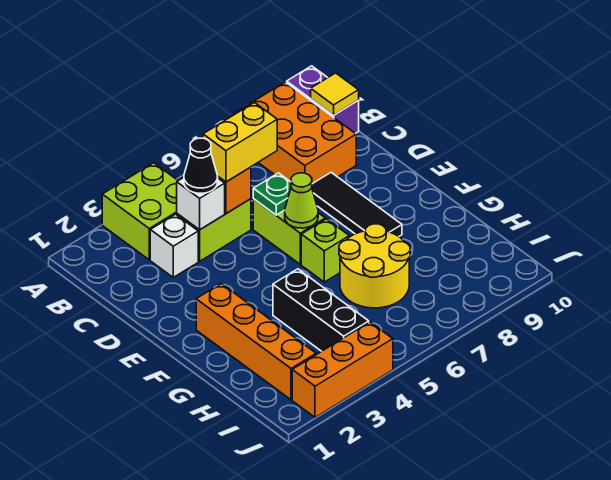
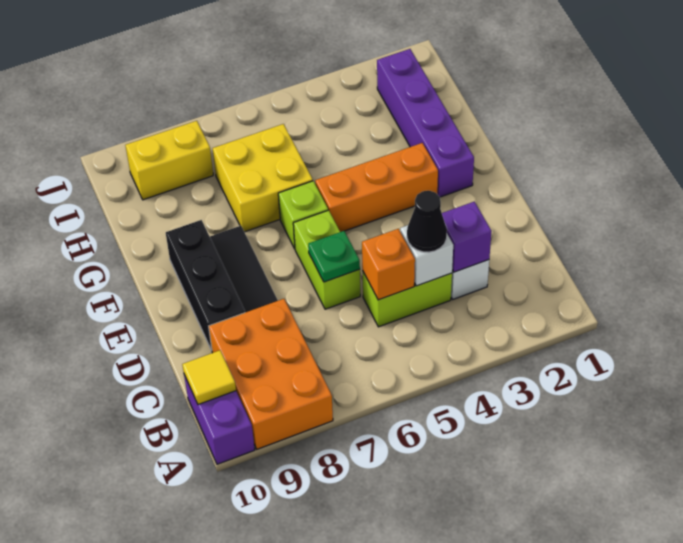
lime brick A3:B4 level 1 -> none
none -> purple brick C3 level 2
yellow brick C5:C6 level 3 -> yellow brick I8:I9 level 1
lime cone E6 level 2 -> none
orange brick F2:I2 level 1 -> purple brick F2:I2 level 1
black brick G4:I4 level 1 -> black brick D9:F9 level 1
yellow round brick G6:H7 level 1 -> yellow brick G6:H7 level 1
orange brick J2:J4 level 1 -> orange brick F3:F5 level 1

